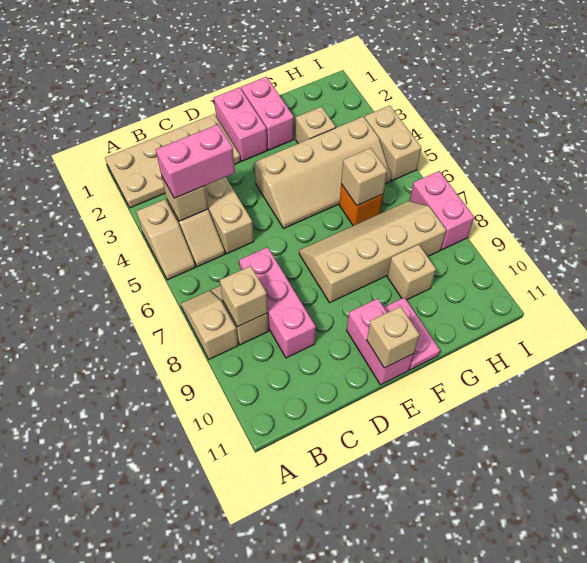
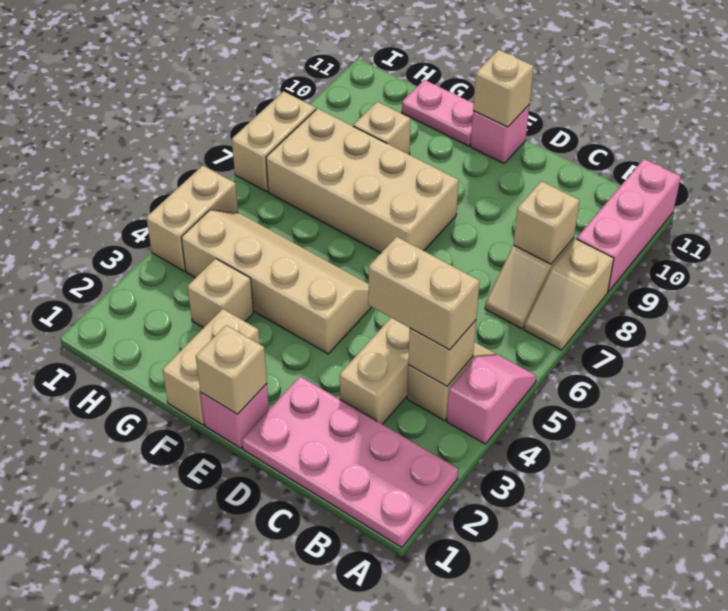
tan plate A1:D2 level 1 -> pink plate A1:D2 level 1
tan slope A4:A5 level 1 top 4 -> pink slope A4:A5 level 1 top 4
pink brick B4:C4 level 3 -> tan brick B4:C4 level 3
pink brick C7:C9 level 1 -> pink brick A9:A11 level 1
pink brick E1:E2 level 1 -> pink brick E1 level 1
tan slope E7:H8 level 1 top 8 -> tan brick E7:H8 level 1
pink brick E10:E11 level 1 -> pink brick E11 level 1
pink brick F1:F2 level 1 -> tan brick F1:F2 level 1
pink plate F10:F11 level 1 -> pink plate F11:G11 level 1
orange brick G6 level 1 -> none
tan brick G6 level 2 -> tan brick E1 level 2
pink brick I7:I8 level 1 -> tan brick I7:I8 level 1

